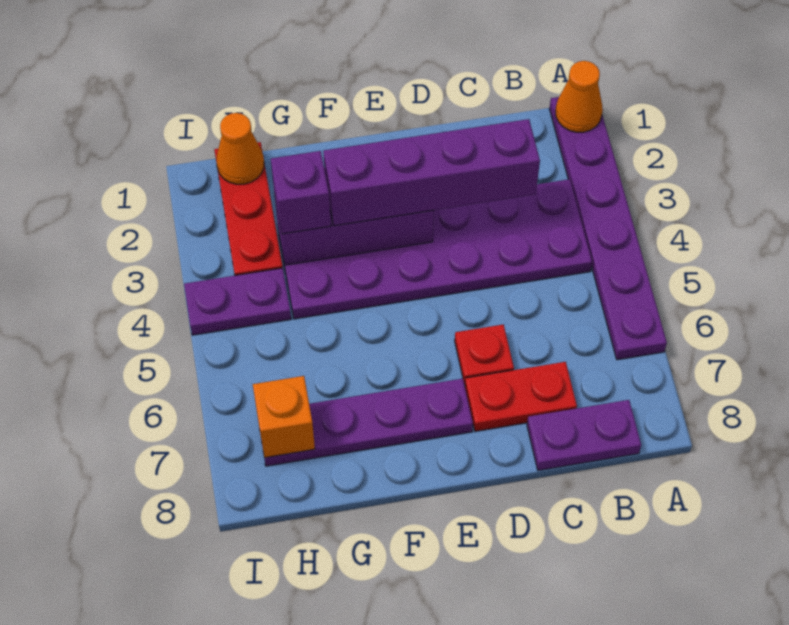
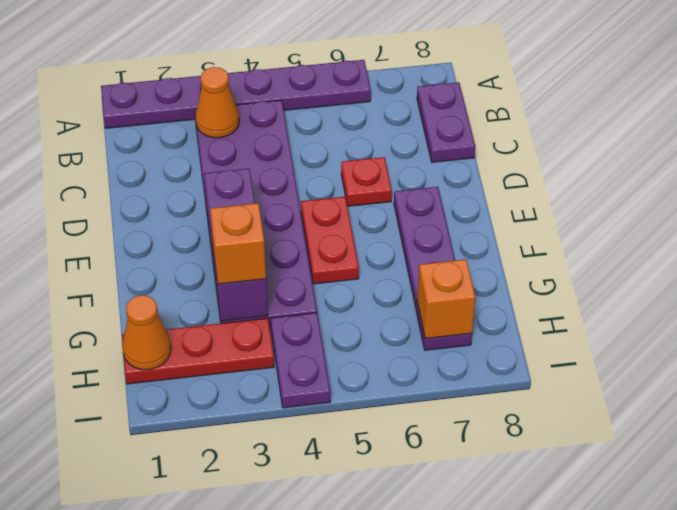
orange cone A1 level 2 -> orange cone B3 level 2
purple brick C3:F3 level 3 -> none
red plate C7:D7 level 1 -> red plate E5:F5 level 1
purple brick G3 level 3 -> orange brick G3 level 3

